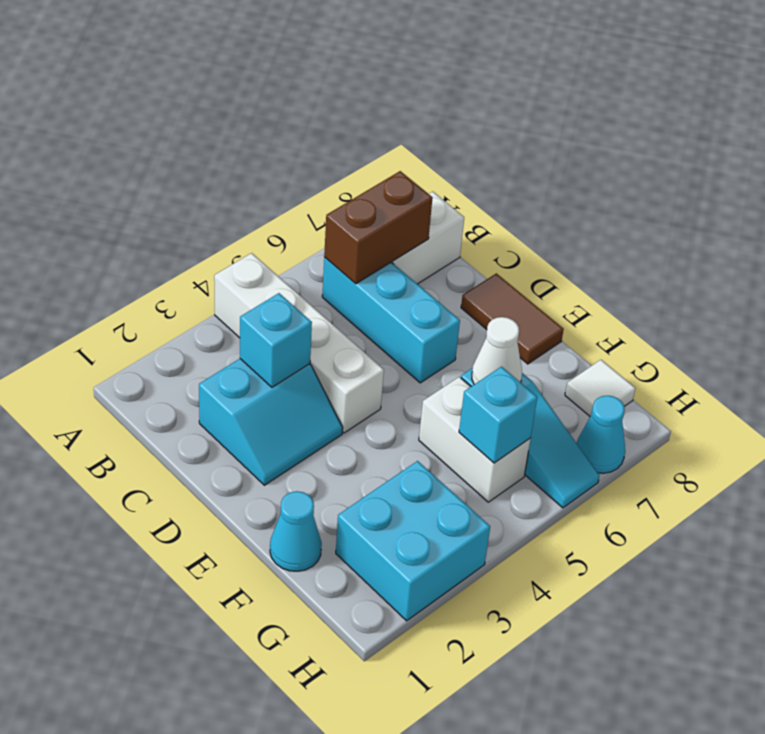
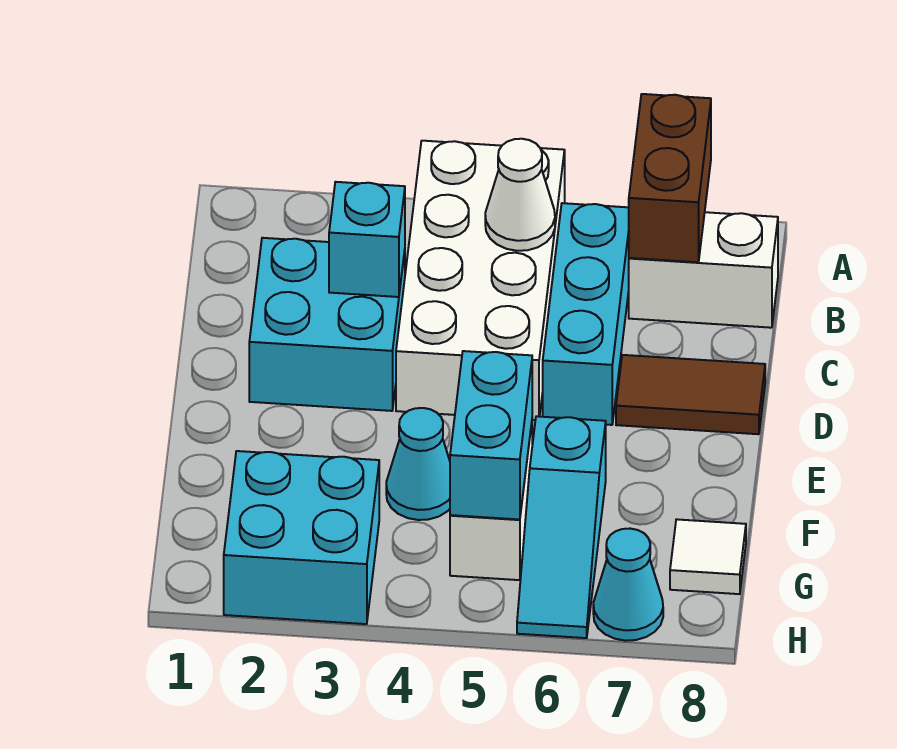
white brick A4:D4 level 1 -> white brick A4:D5 level 1
brown brick B6:B7 level 2 -> brown brick A7:B7 level 2
cyan slope C2:D3 level 1 top C -> cyan brick C2:D3 level 1
brown tile D8:E8 level 1 -> brown tile D7:D8 level 1
cyan cone F1 level 1 -> cyan cone F4 level 1
white cone F6 level 2 -> white cone B5 level 2
cyan brick G5 level 2 -> cyan brick F5:G5 level 2

